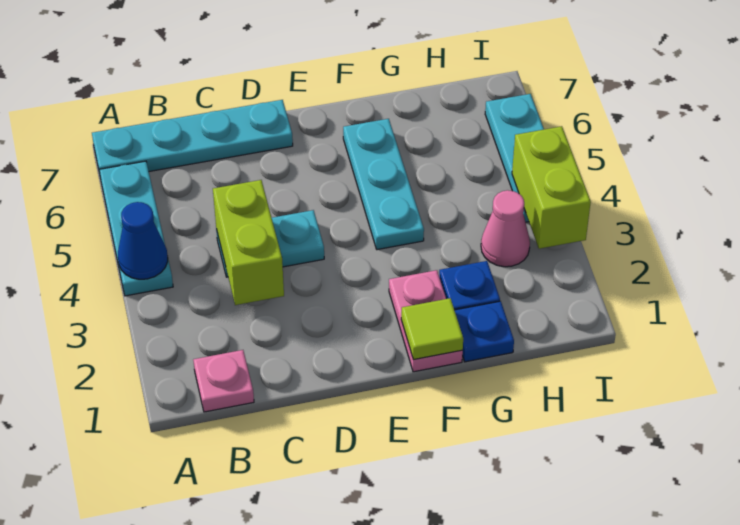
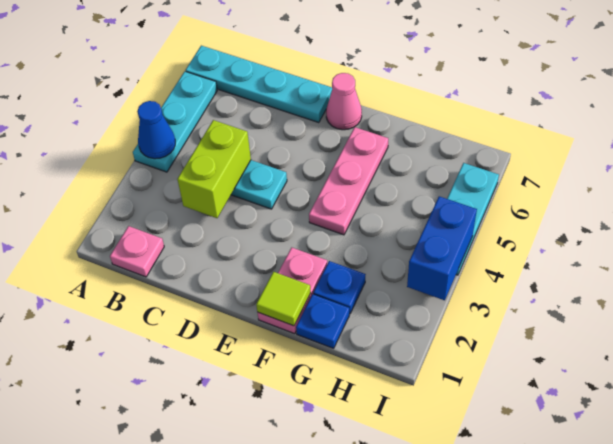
cyan plate F4:F6 level 1 -> pink plate F4:F6 level 1
pink cone H3 level 1 -> pink cone E7 level 1
lime brick I3:I4 level 2 -> blue brick I3:I4 level 2

